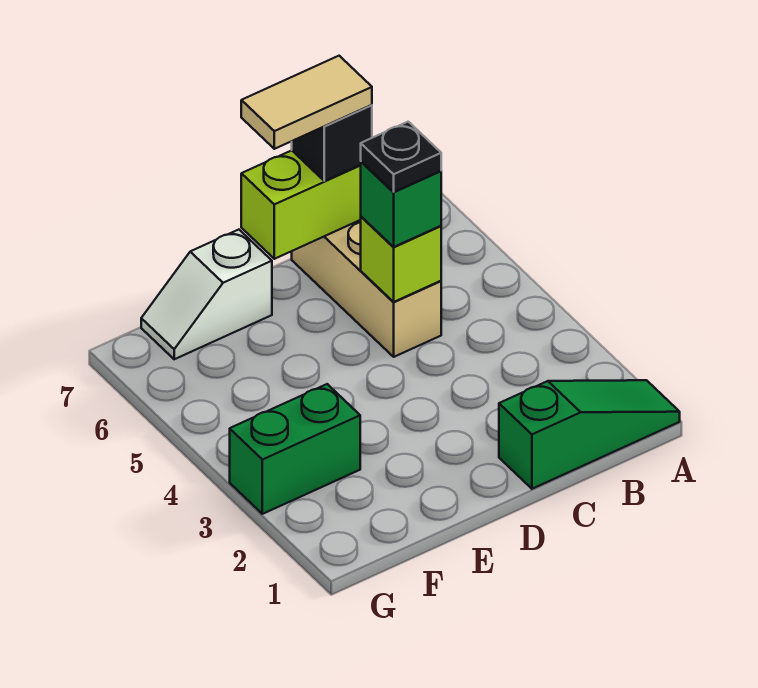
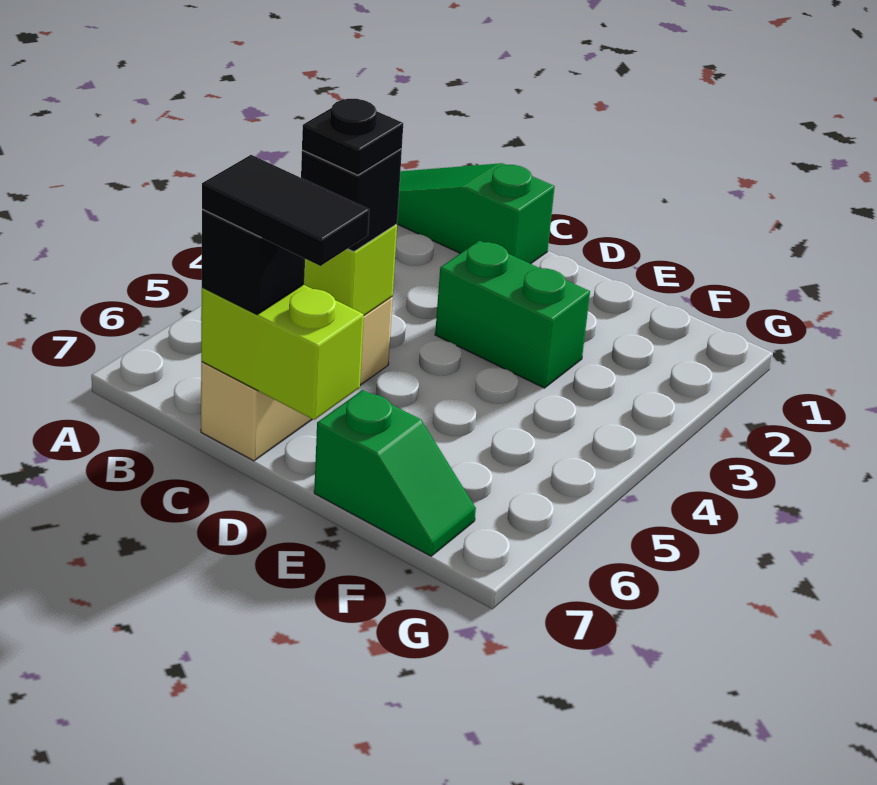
green brick C5 level 3 -> black brick C5 level 3
tan tile C7:D7 level 4 -> black tile C7:D7 level 4
white slope E7:F7 level 1 top E -> green slope E7:F7 level 1 top E
green brick F3:G3 level 1 -> green brick D3:E3 level 1

